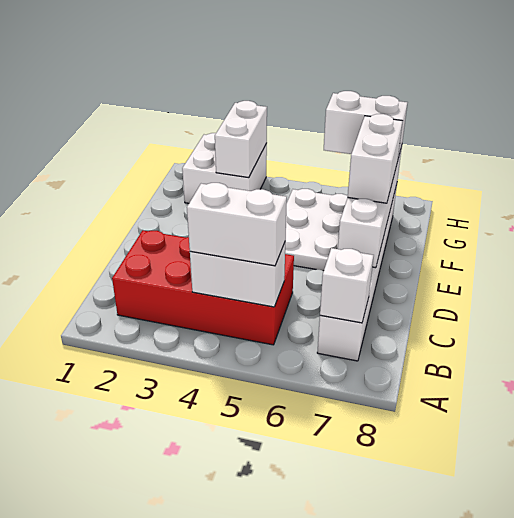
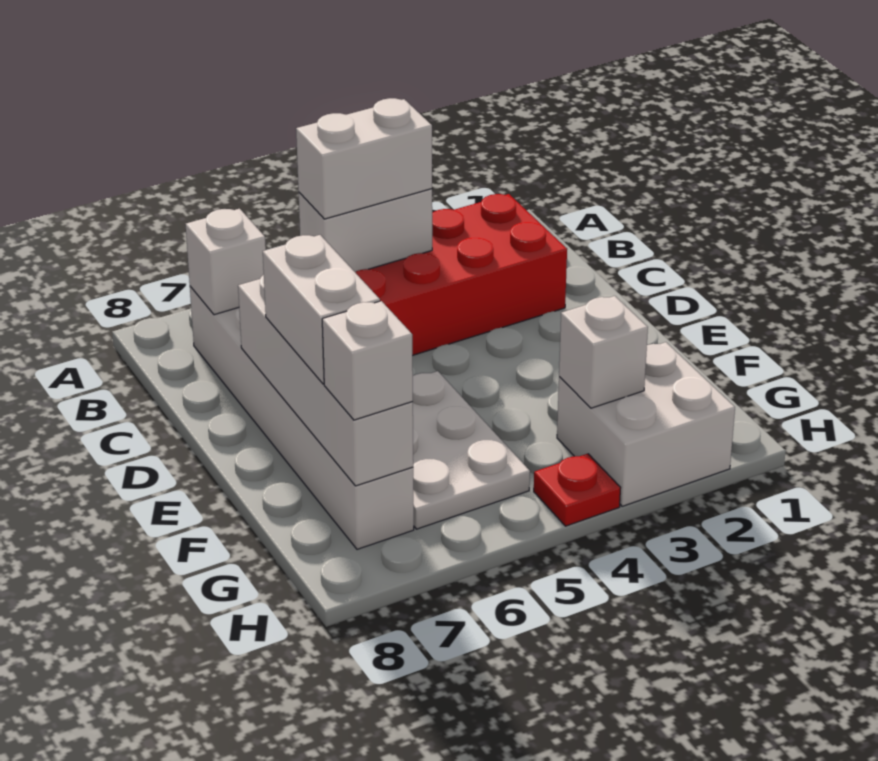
white brick G3:H3 level 2 -> white brick G3 level 2
white brick G6:G7 level 3 -> white brick G7 level 3
none -> red plate H4 level 1

